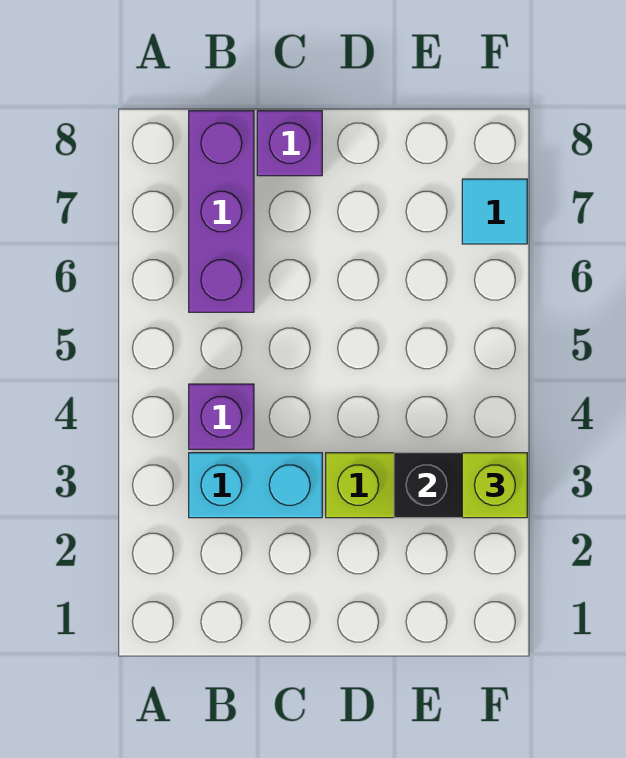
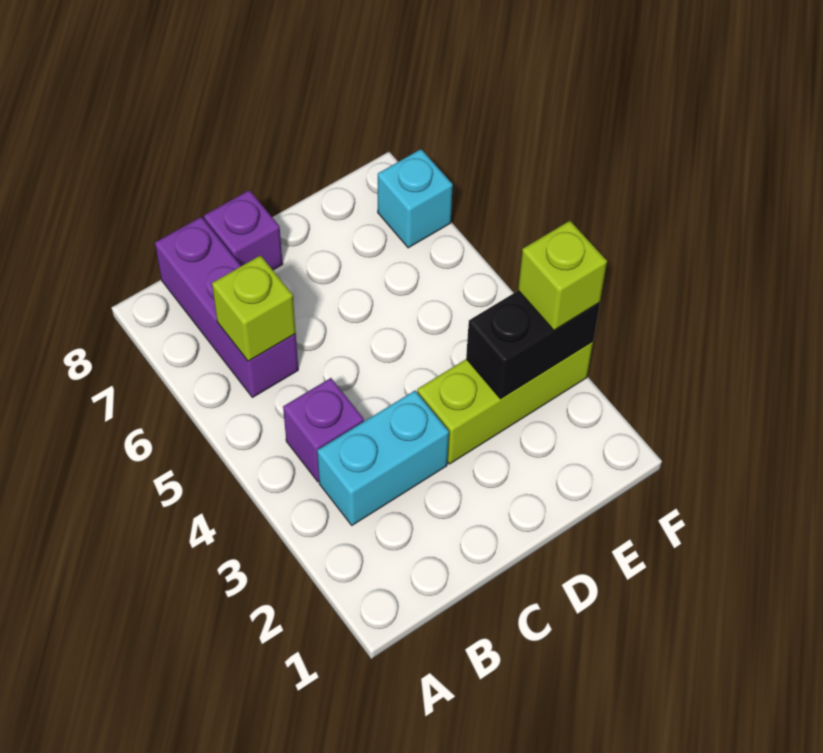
none -> lime brick B6 level 2
cyan tile F7 level 1 -> cyan brick F7 level 1

